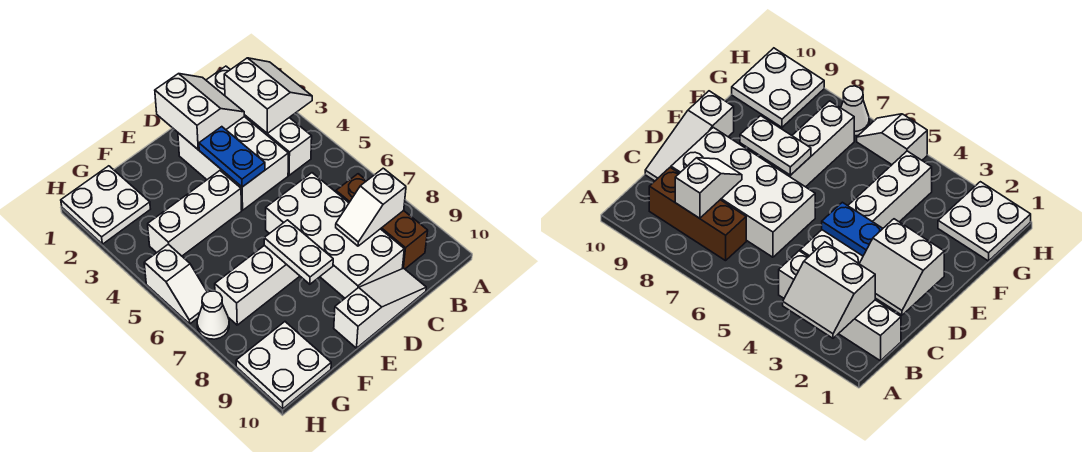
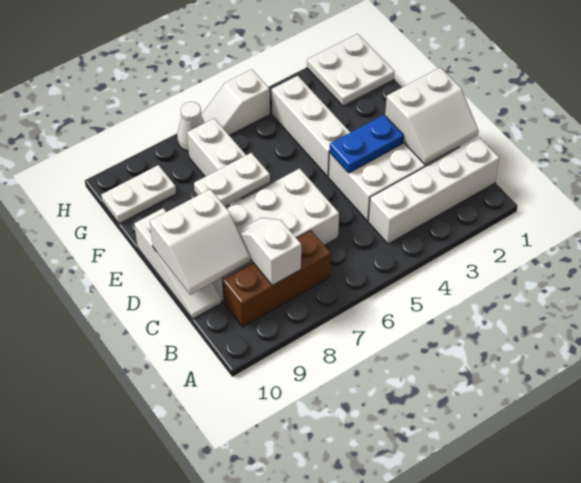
white slope A2:B3 level 2 top B -> white slope C9:D10 level 2 top D
white plate G9:H10 level 1 -> white plate G9:G10 level 1

